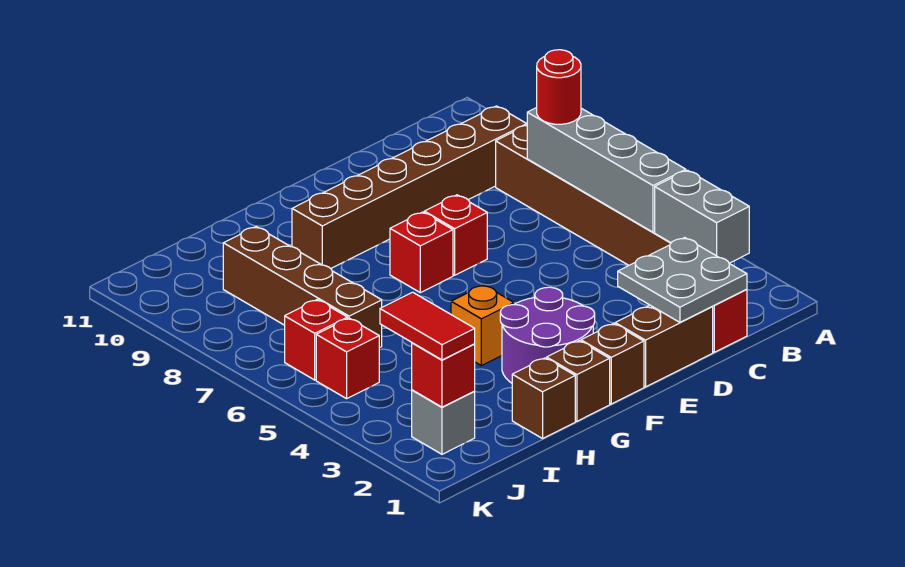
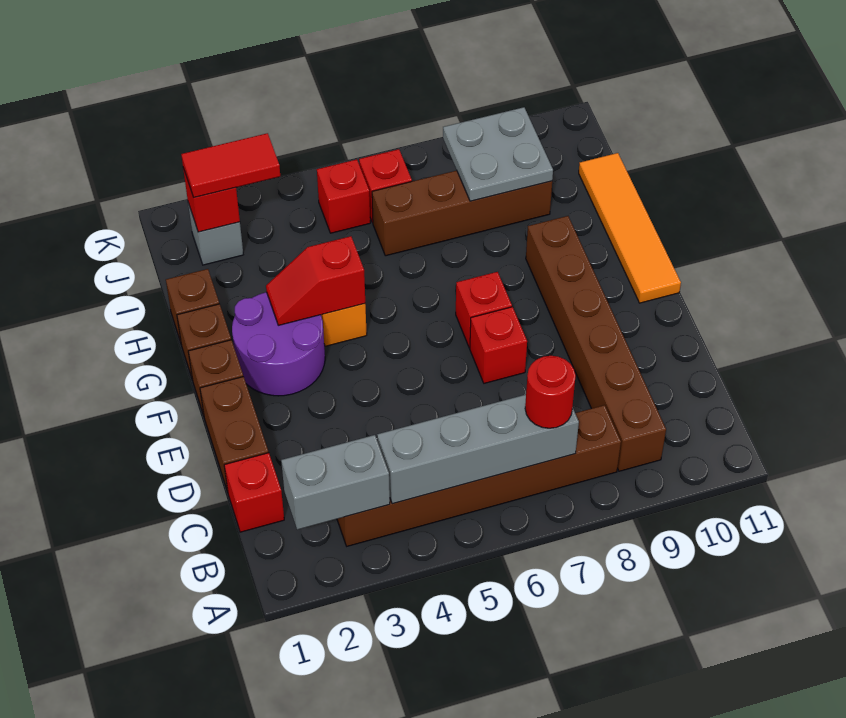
grey plate C1:D2 level 2 -> grey plate I8:J9 level 2
none -> orange tile F11:I11 level 1
none -> red slope G3:G4 level 2 top 4

